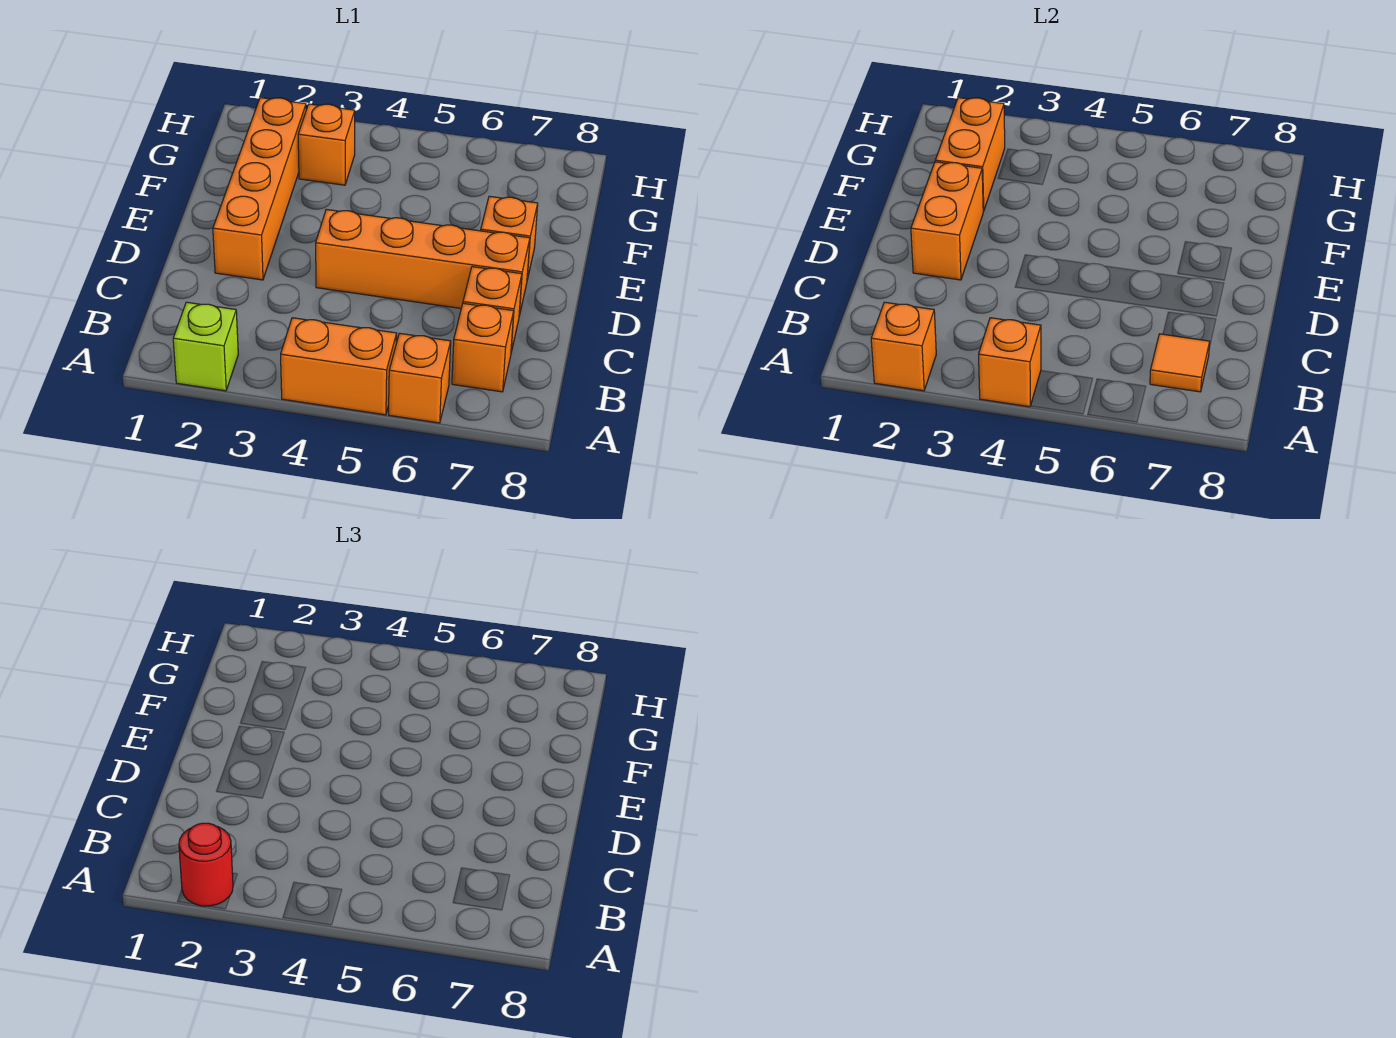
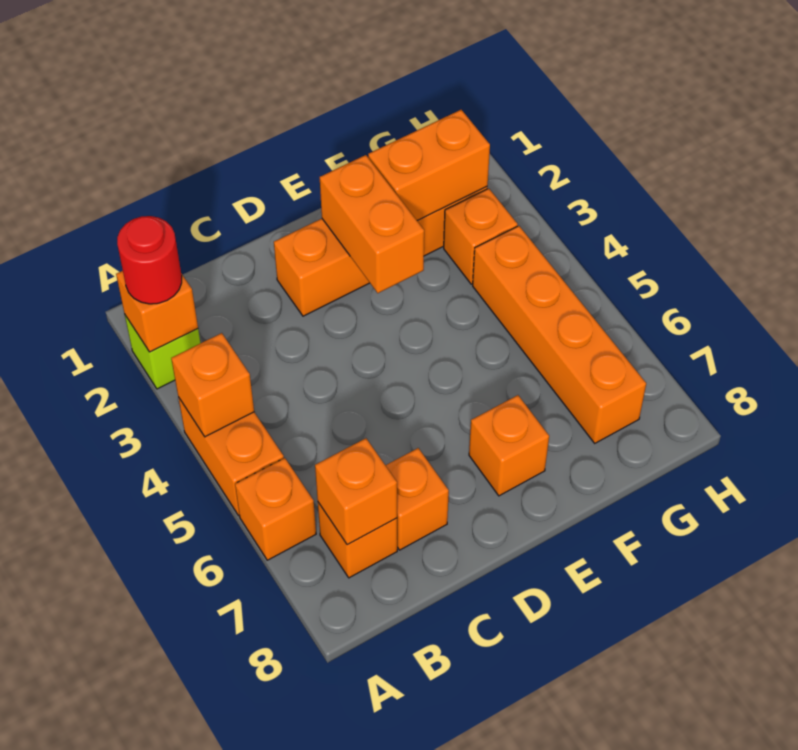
orange tile B7 level 2 -> orange brick B7 level 2
orange brick D2:E2 level 2 -> orange brick E2:E3 level 2
orange brick D4:D7 level 1 -> orange brick G4:G7 level 1

